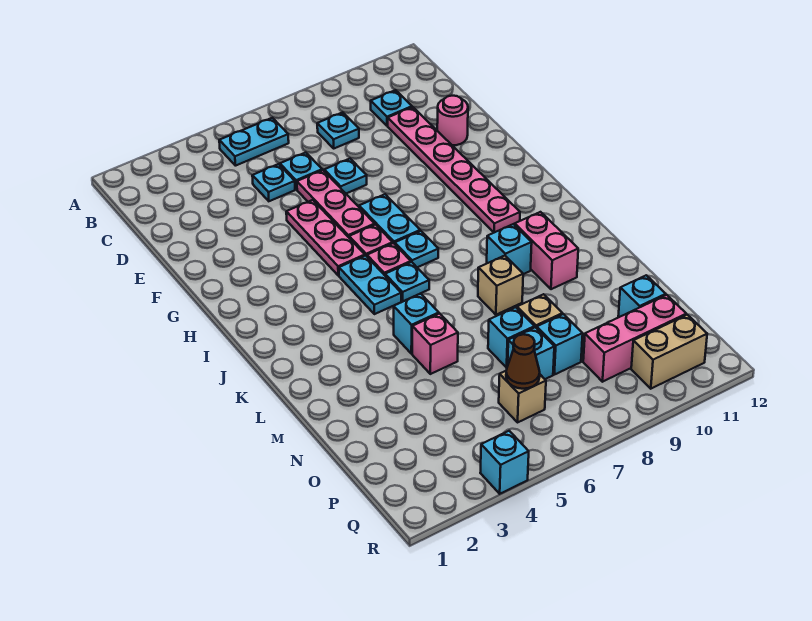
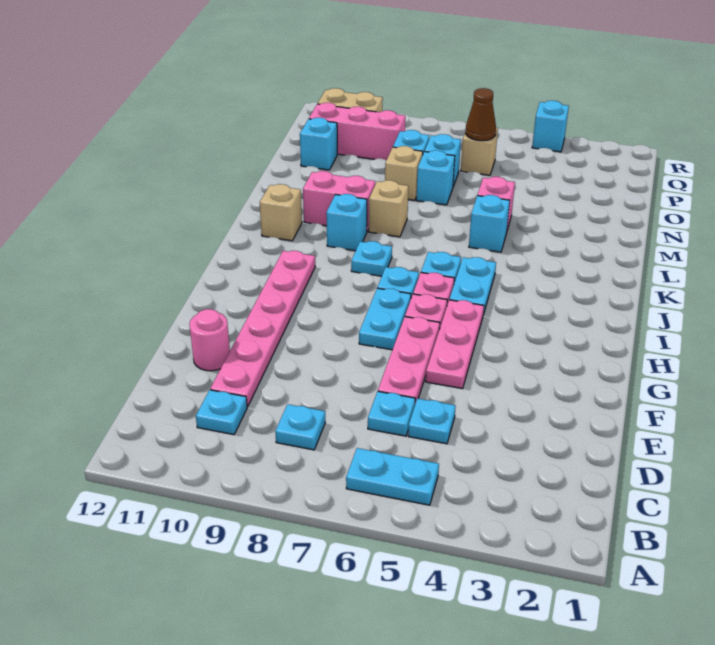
cyan plate E7 level 1 -> cyan plate J8 level 1
pink brick K10:L10 level 1 -> pink brick L9:L10 level 1
none -> tan brick K11 level 1

